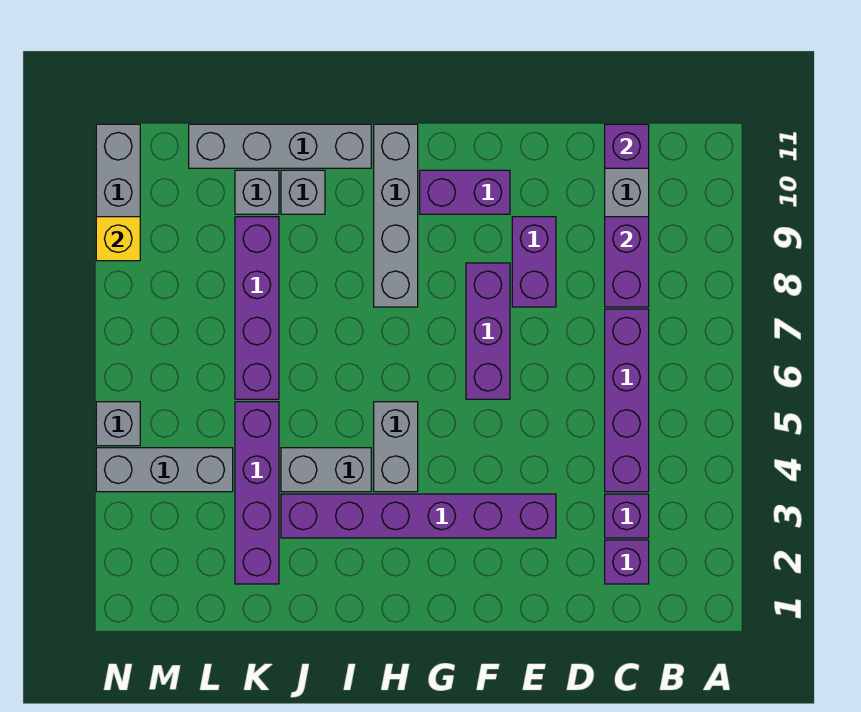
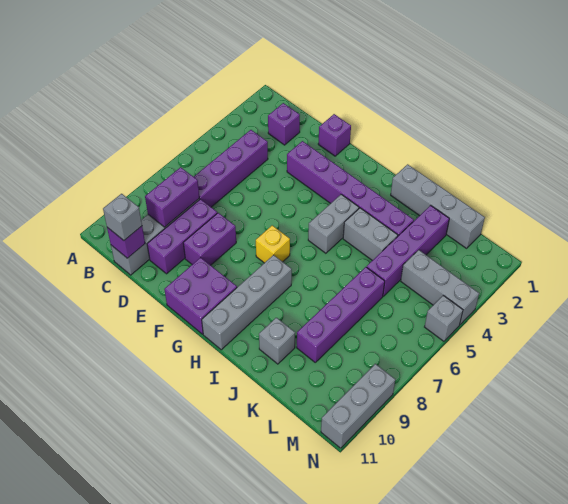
purple brick C3 level 1 -> purple brick E1 level 1
purple brick F6:F8 level 1 -> purple brick D8:D10 level 1
purple brick F10:G10 level 1 -> purple brick F10:G11 level 1
grey brick I11:L11 level 1 -> grey brick I1:L1 level 1
grey brick K10 level 1 -> grey brick C11 level 3
yellow brick N9 level 2 -> yellow brick G7 level 1

